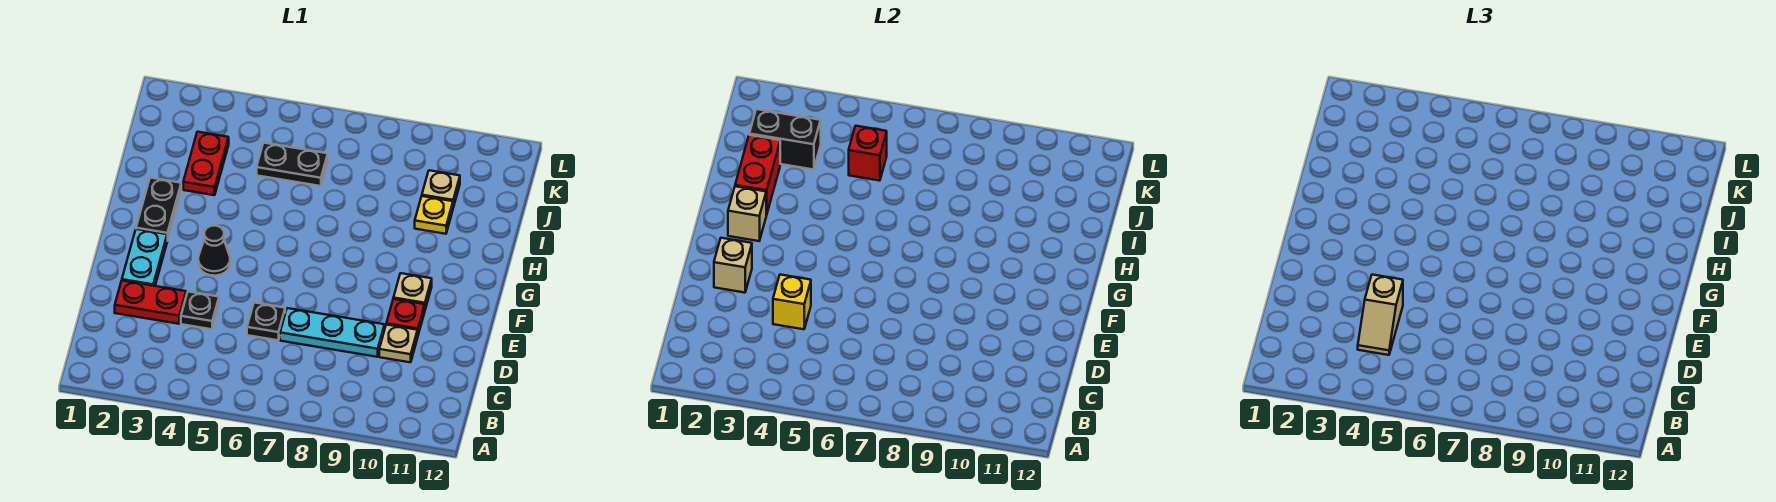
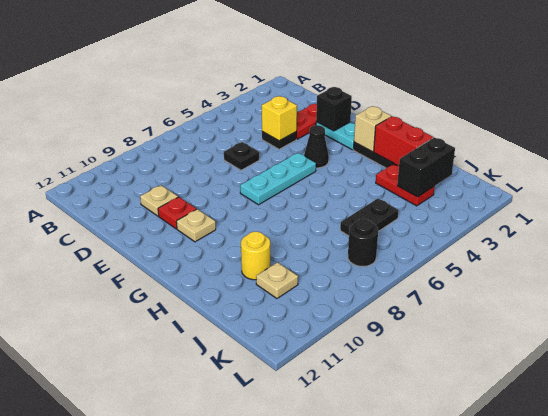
tan slope C4:D4 level 3 top D -> none
cyan plate D7:D9 level 1 -> cyan plate F5:F7 level 1
tan brick E2 level 2 -> black brick E2 level 2
yellow plate I10 level 1 -> yellow round brick I10 level 1
red brick J5 level 2 -> none
none -> black round brick K7 level 1

